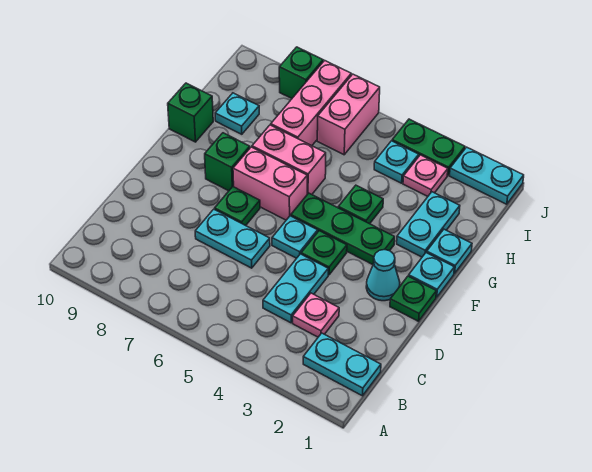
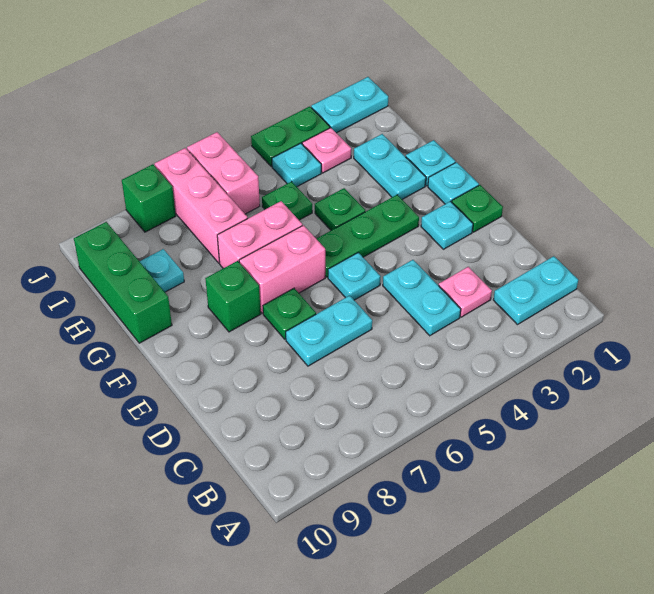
cyan cone E2 level 1 -> cyan plate E2 level 1
green plate E4 level 1 -> green plate H5 level 1
green brick G10 level 1 -> green brick G10:I10 level 1

